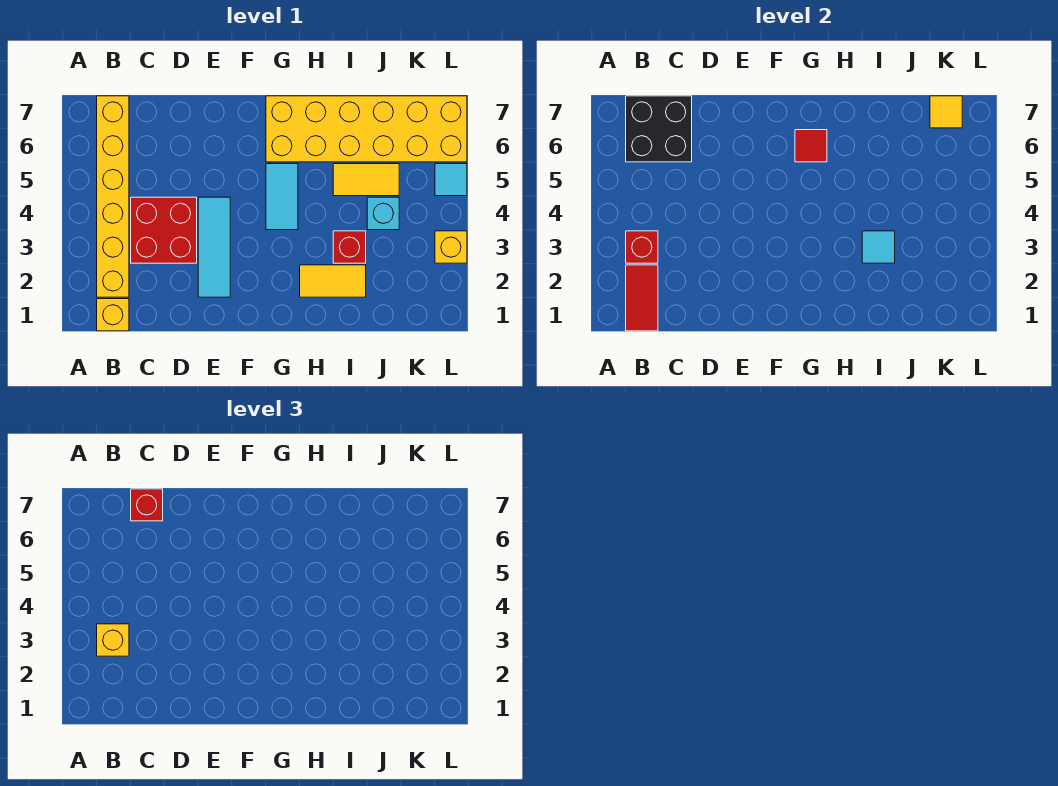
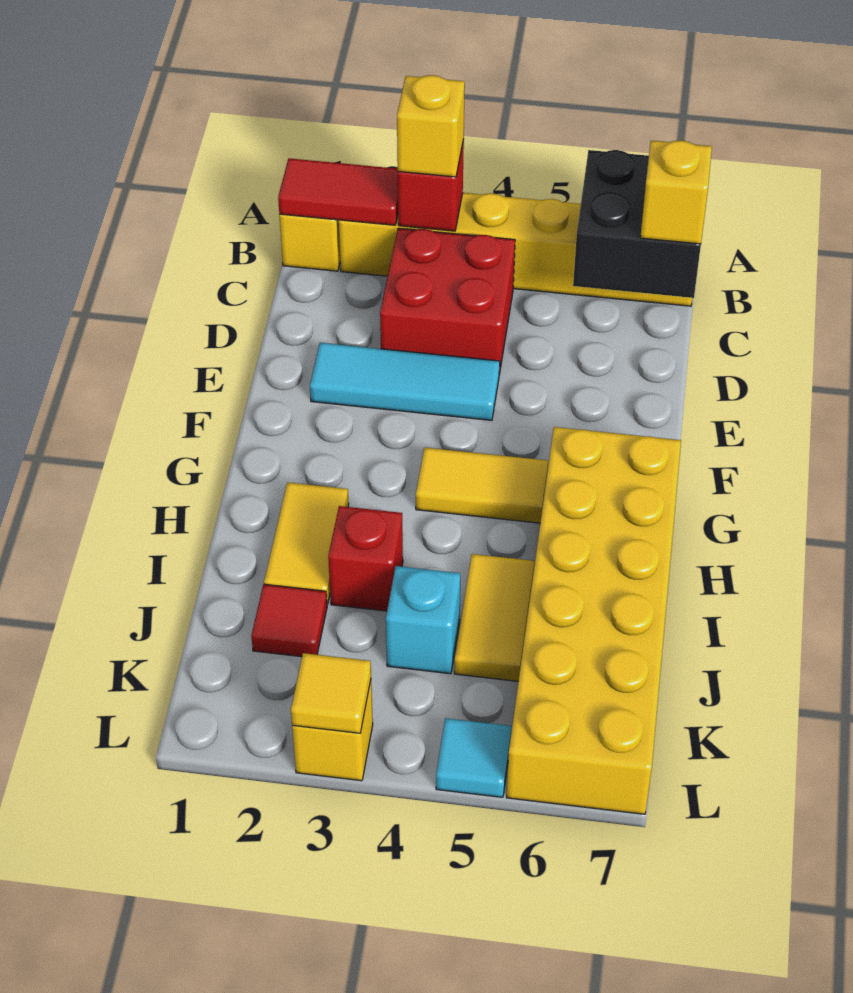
red brick C7 level 3 -> yellow brick C7 level 3
cyan tile G4:G5 level 1 -> yellow tile G4:G5 level 1
red tile G6 level 2 -> red tile J2 level 1
cyan tile I3 level 2 -> none
yellow tile K7 level 2 -> yellow tile L3 level 2

